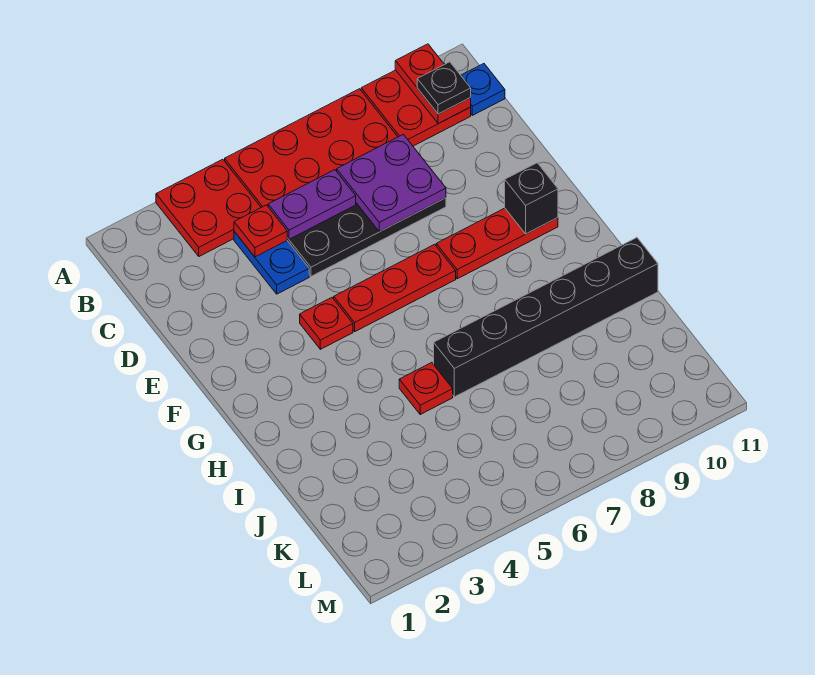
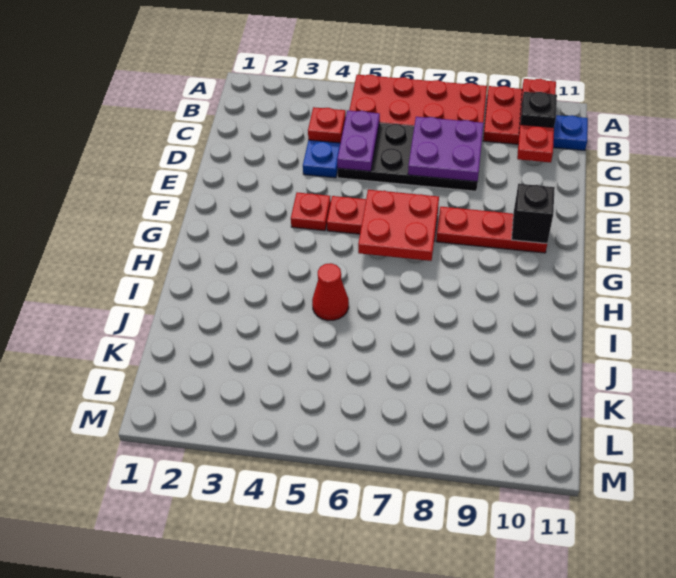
red plate A3:B4 level 1 -> red plate F6:G7 level 2
red plate A10:B10 level 2 -> red plate A10:C10 level 2
purple plate C5:C6 level 2 -> purple plate C5:D5 level 2
red plate I5 level 1 -> red cone I5 level 1
black brick I6:I11 level 1 -> none

